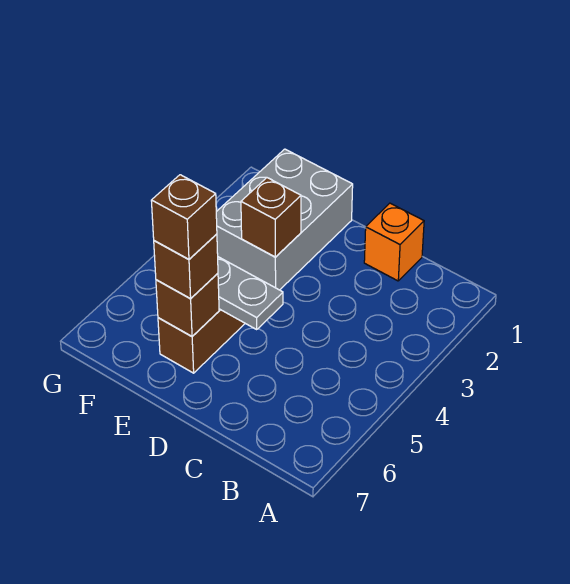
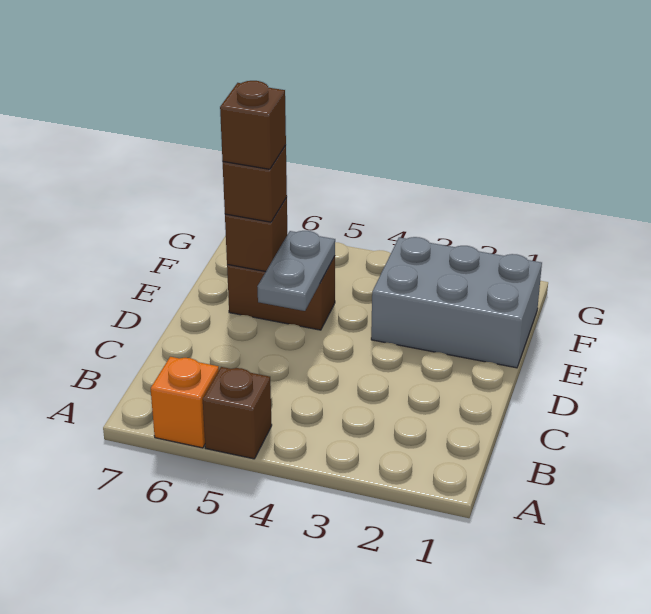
orange brick C1 level 1 -> orange brick A6 level 1
brown brick E3 level 2 -> brown brick A5 level 1

